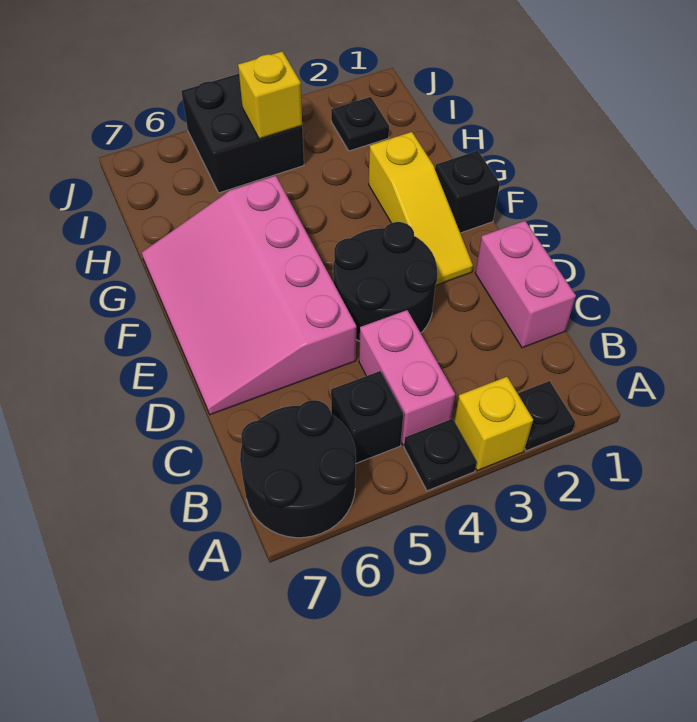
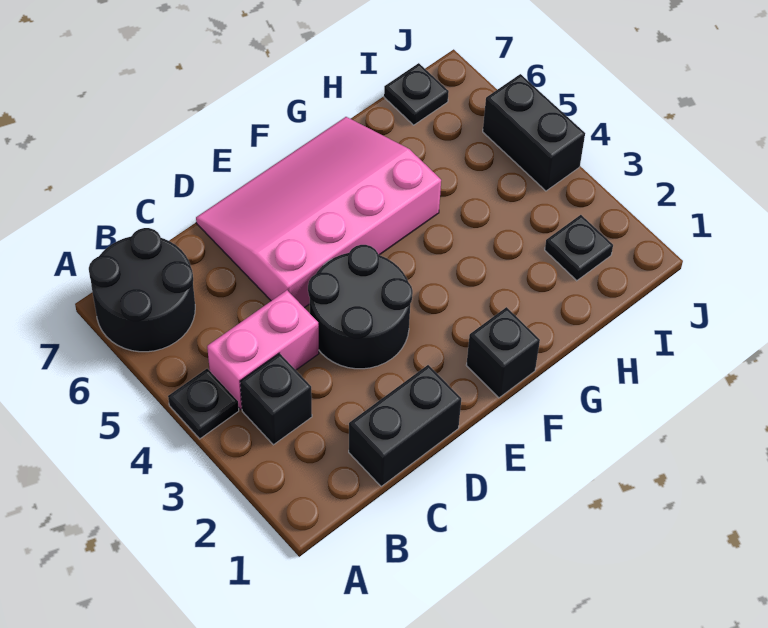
black plate A2 level 1 -> black plate I7 level 1
yellow brick A3 level 1 -> none
black brick B5 level 1 -> black brick B3 level 1
pink brick C1:D1 level 1 -> black brick C1:D1 level 1
yellow slope E2:G2 level 1 top G -> none
black brick I4:J5 level 1 -> black brick J4:J5 level 1
yellow brick I4 level 2 -> none

